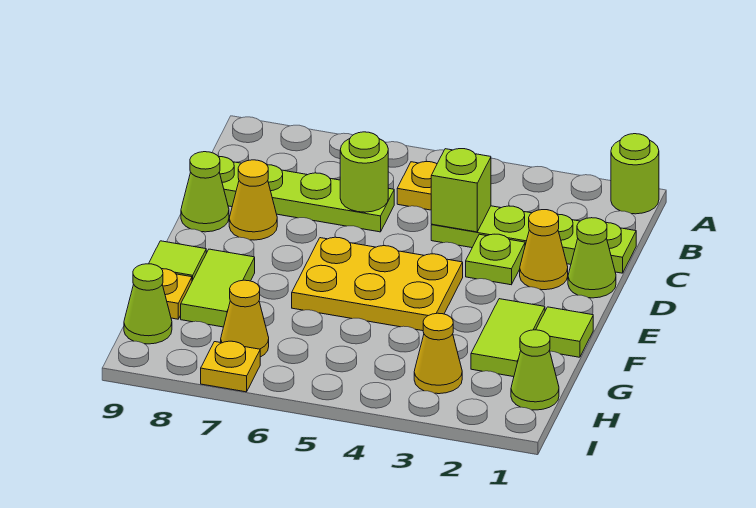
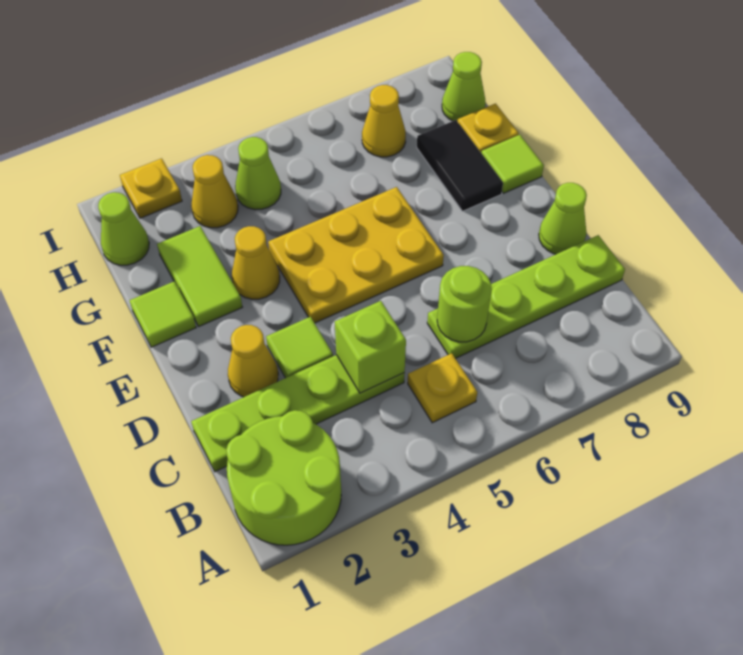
lime round brick A1 level 1 -> lime round brick A1:B2 level 1
lime cone D1 level 1 -> lime cone H4 level 1
lime plate D3 level 1 -> lime tile D3 level 1
yellow cone D8 level 1 -> yellow cone F3 level 1
lime tile F8:G8 level 1 -> black tile F8:G8 level 1
yellow plate I7 level 1 -> yellow plate I2 level 1

